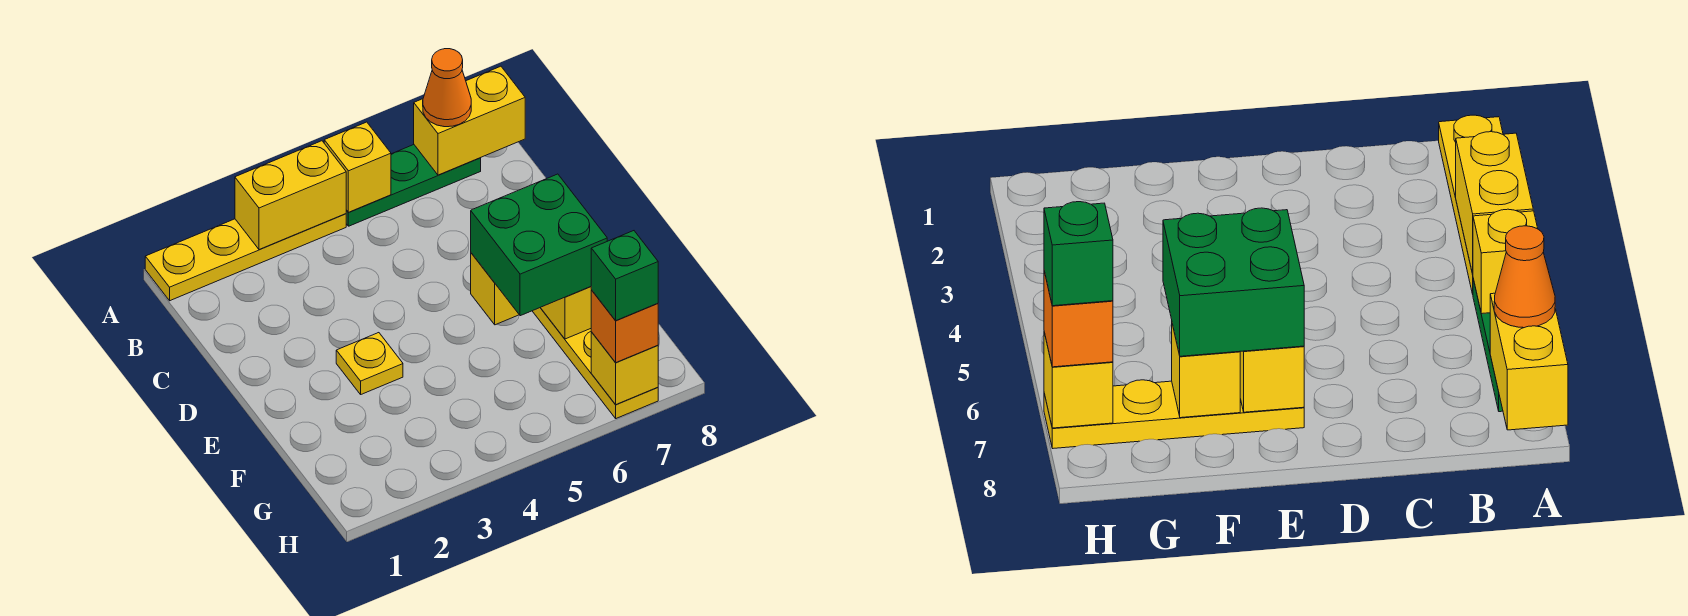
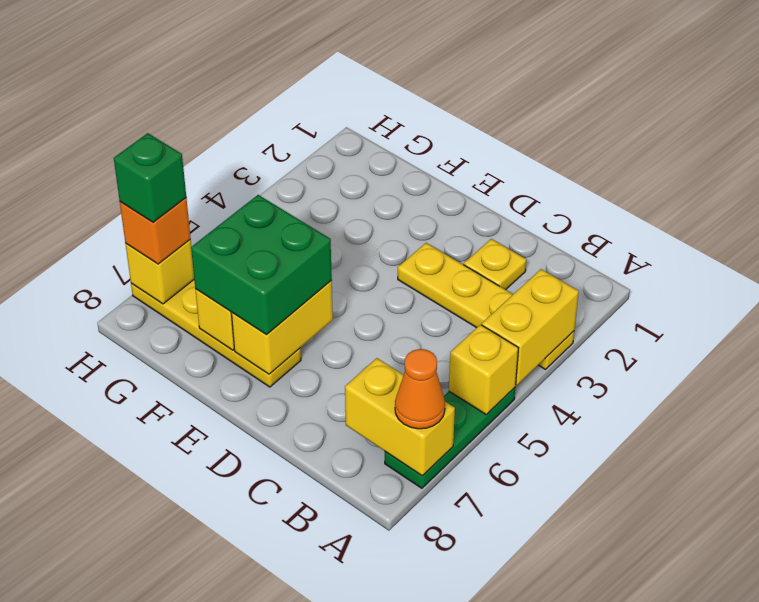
yellow plate A1:A4 level 1 -> yellow plate A3:D3 level 1
yellow brick A7:A8 level 2 -> yellow brick A7:B7 level 2
yellow plate E3 level 1 -> yellow plate C2 level 1

